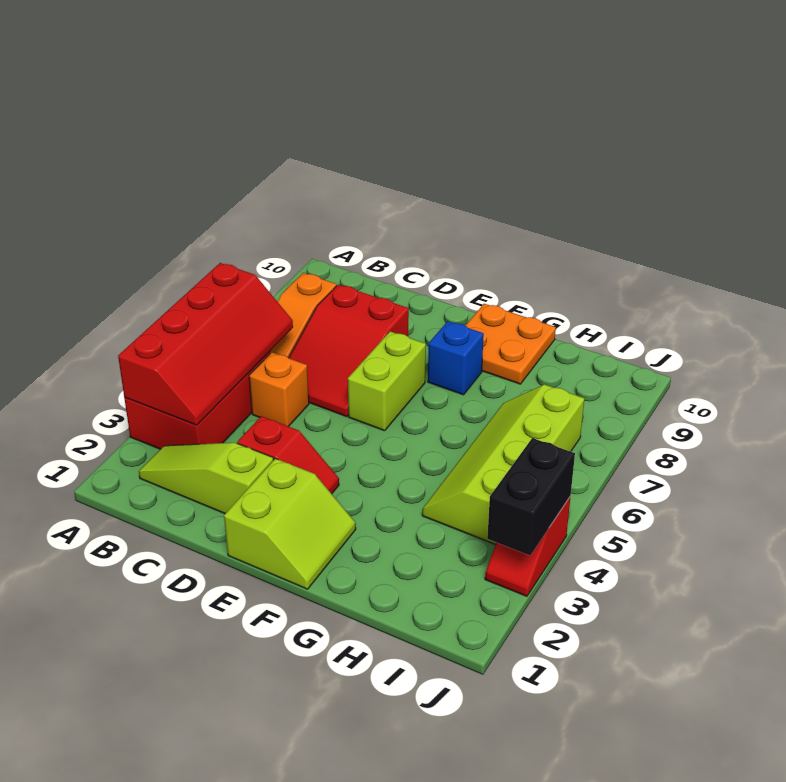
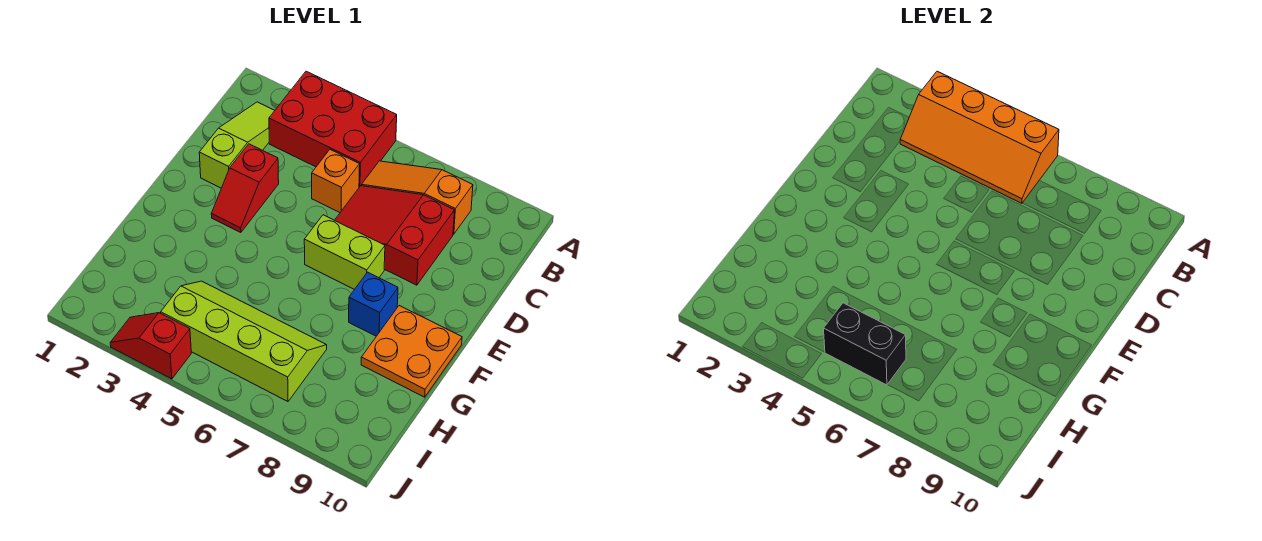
red slope A3:B6 level 2 top A -> orange slope A3:B6 level 2 top A
lime slope E1:F2 level 1 top E -> none
black brick J3:J4 level 2 -> black brick I5:I6 level 2

